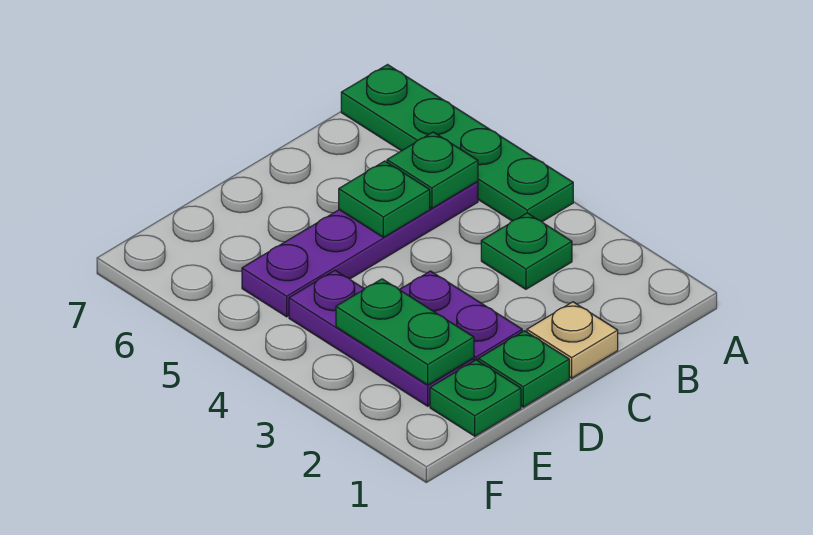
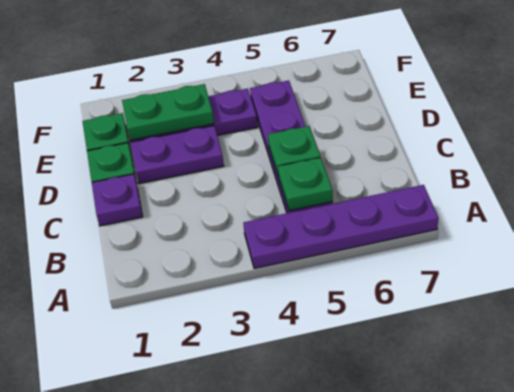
green plate A4:A7 level 1 -> purple plate A4:A7 level 1
green plate B3 level 1 -> none
tan plate C1 level 1 -> purple plate C1 level 1

